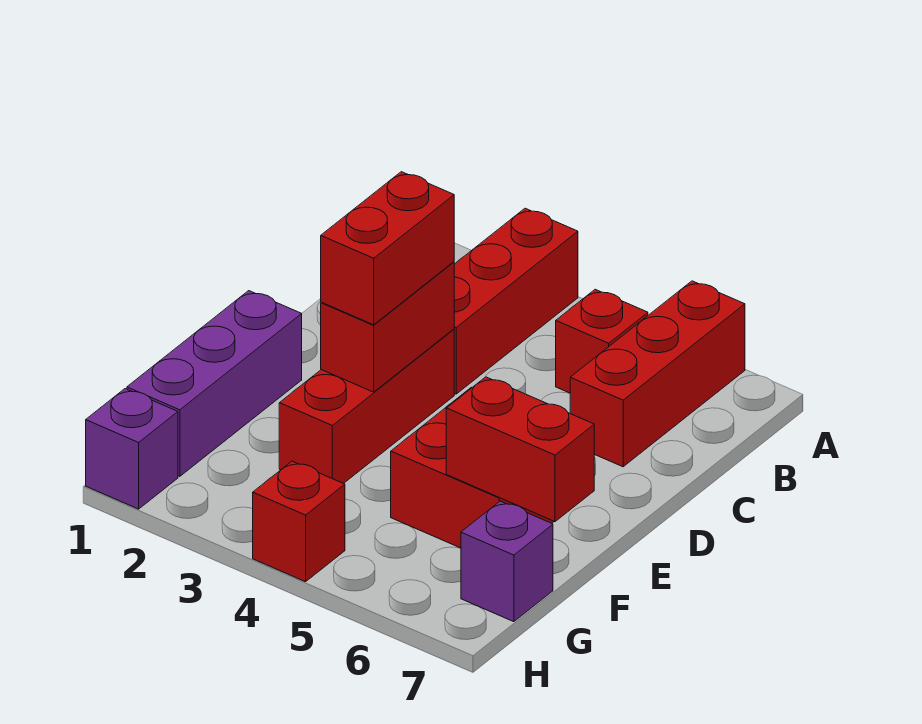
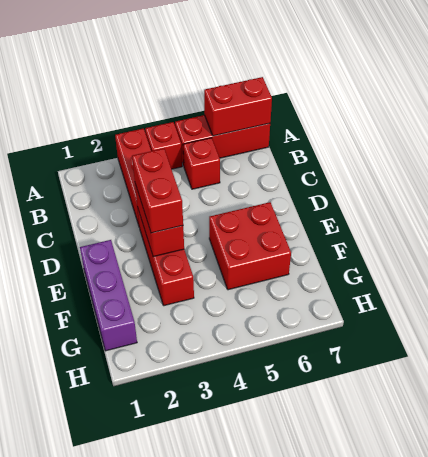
red brick A6:C6 level 1 -> red brick A5:A7 level 1
red brick F6:F7 level 2 -> red brick A6:A7 level 2
purple brick G7 level 1 -> none
purple brick H1 level 1 -> none
red brick H4 level 1 -> red brick A4 level 1

